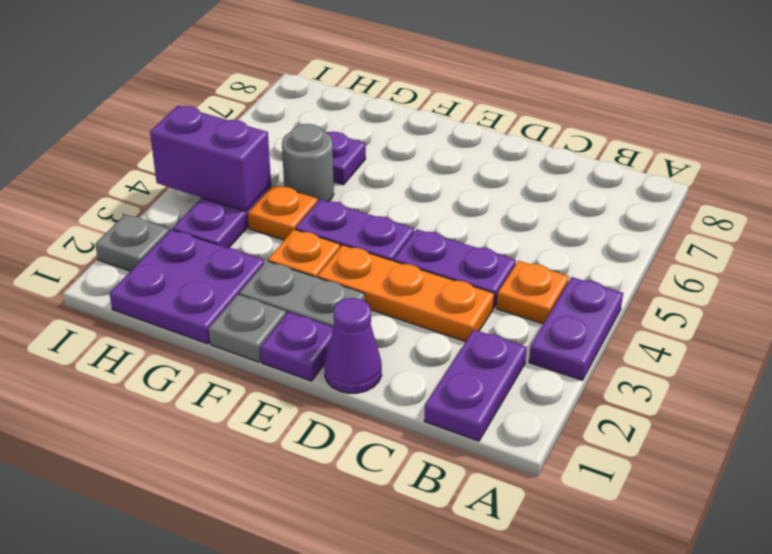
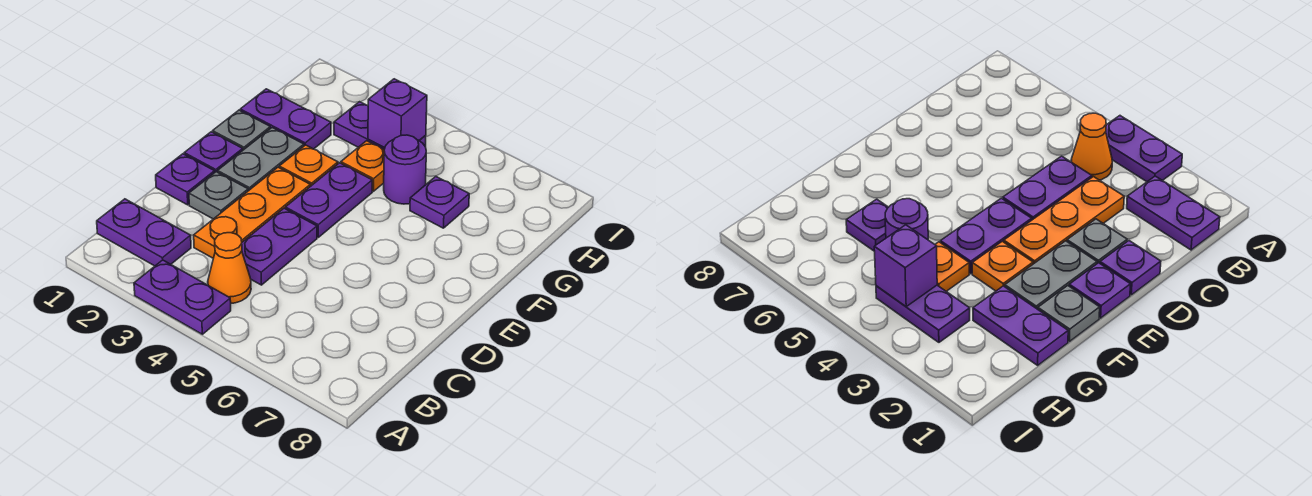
orange plate B4 level 1 -> orange cone B4 level 1
purple cone D1 level 1 -> purple plate D1 level 1
purple plate G1:H2 level 1 -> purple plate G1:G2 level 1
grey round brick G5 level 1 -> purple round brick G5 level 1
purple brick H4:I4 level 2 -> purple brick H4 level 2
grey plate I2 level 1 -> grey plate D2 level 1

